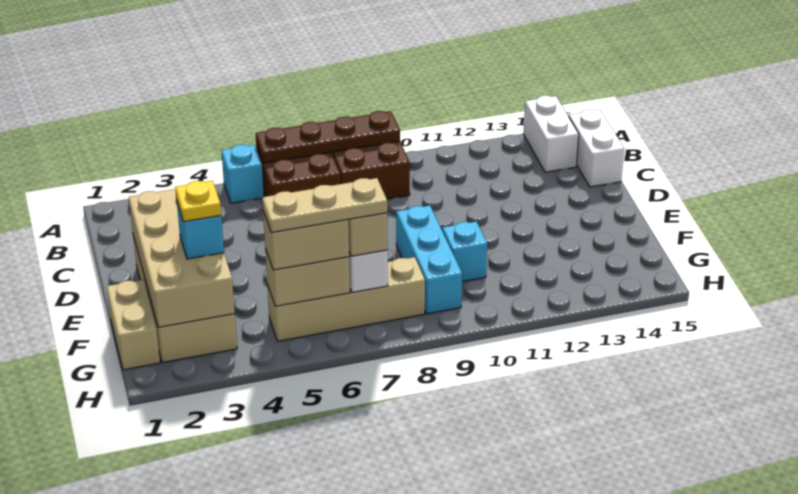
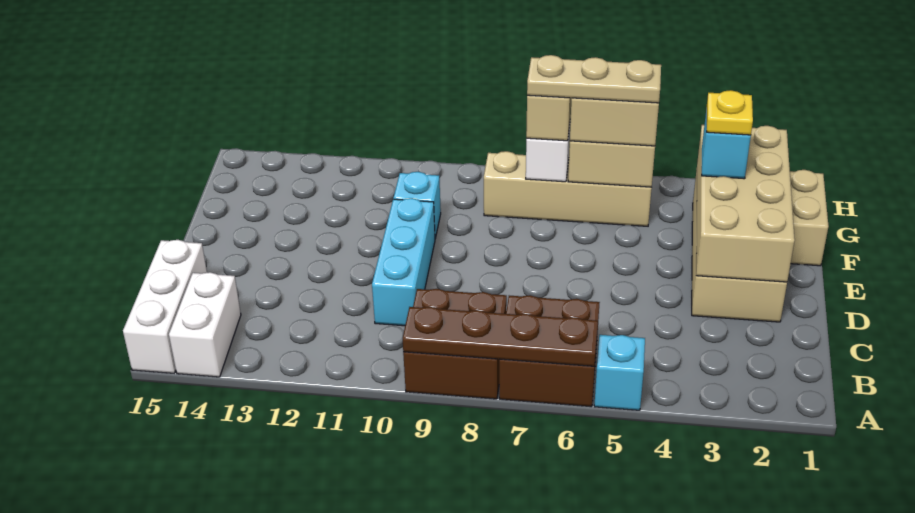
white brick B15:C15 level 1 -> white brick A15:C15 level 1
cyan brick E9:G9 level 1 -> cyan brick C10:E10 level 1

